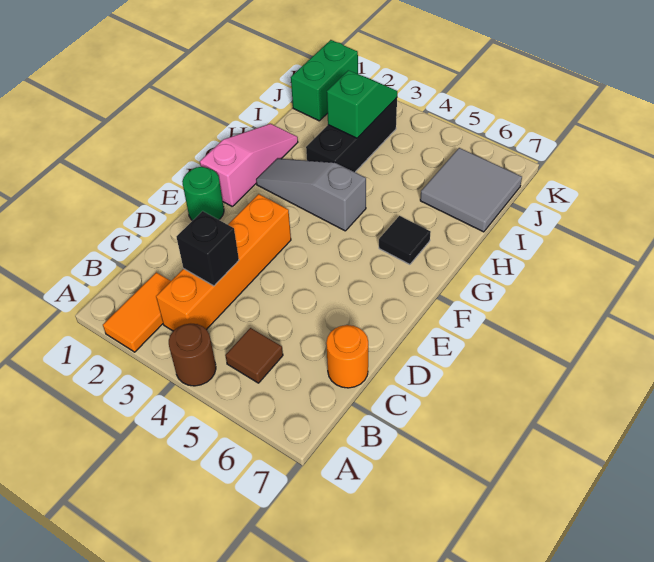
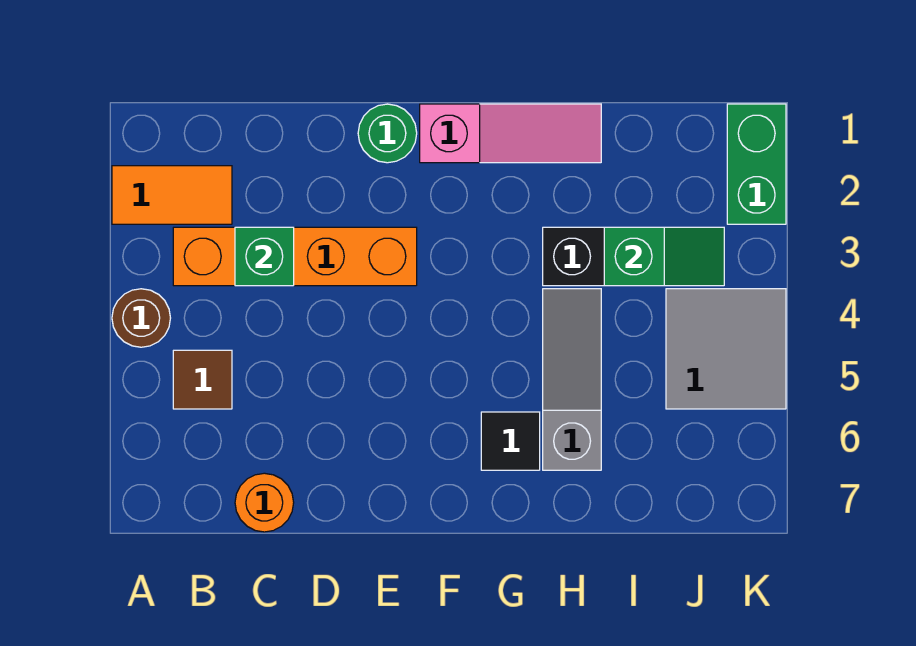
black brick C3 level 2 -> green brick C3 level 2
grey slope G2:G4 level 1 top 4 -> grey slope H4:H6 level 1 top 6
grey tile I6:J7 level 1 -> grey tile J4:K5 level 1
green brick J1:K1 level 1 -> green brick K1:K2 level 1

